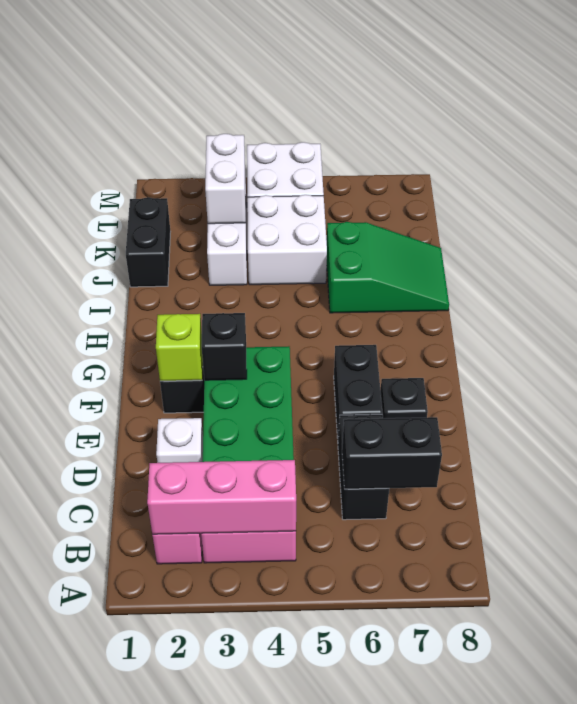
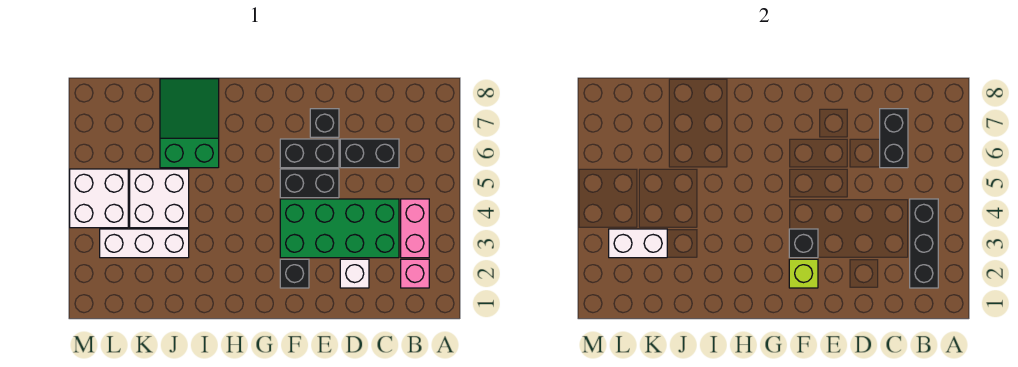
pink brick B2:B4 level 2 -> black brick B2:B4 level 2
black brick J1:K1 level 1 -> black brick E5:F5 level 1

